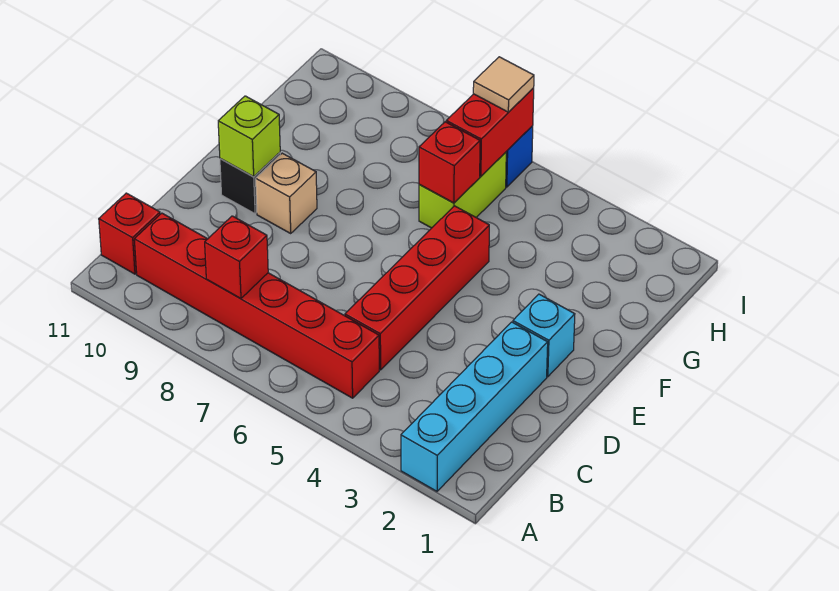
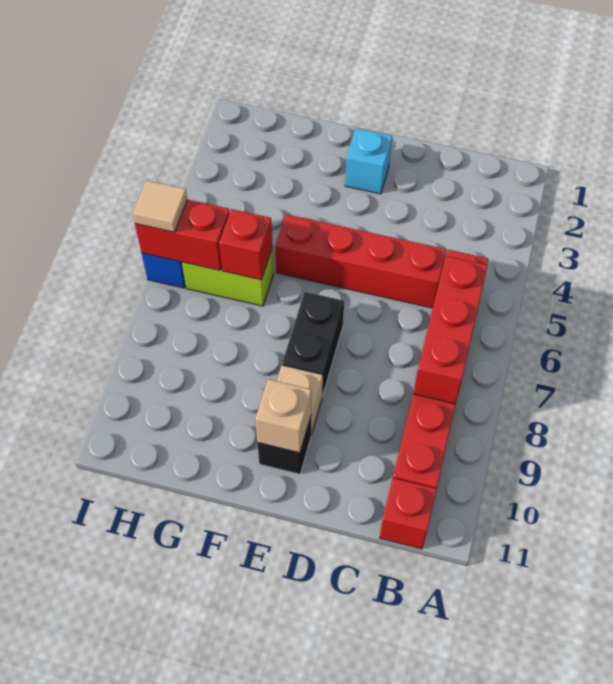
cyan brick A2:D2 level 1 -> none
red brick B8 level 2 -> red brick B6:B8 level 2
none -> black brick E7:E8 level 1
lime brick E10 level 2 -> tan brick E10 level 2

